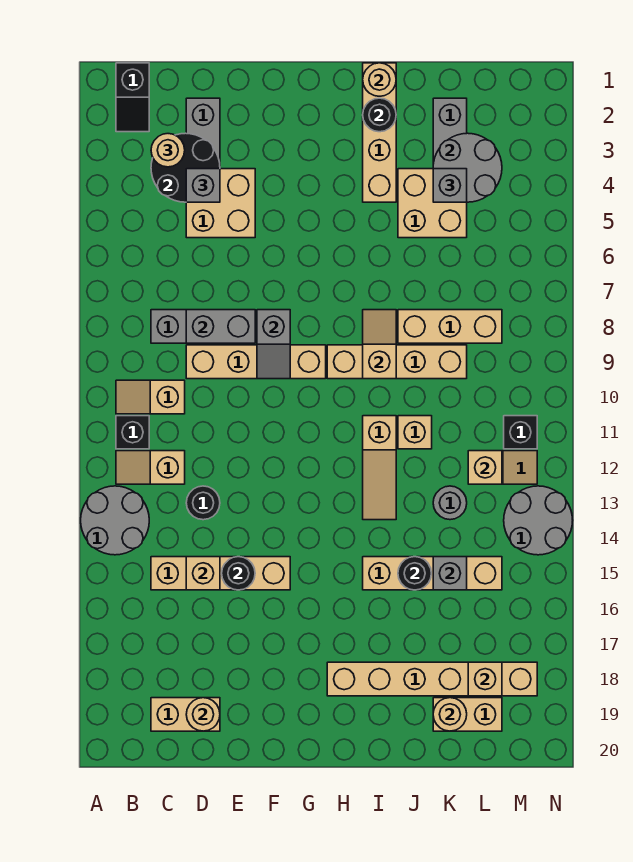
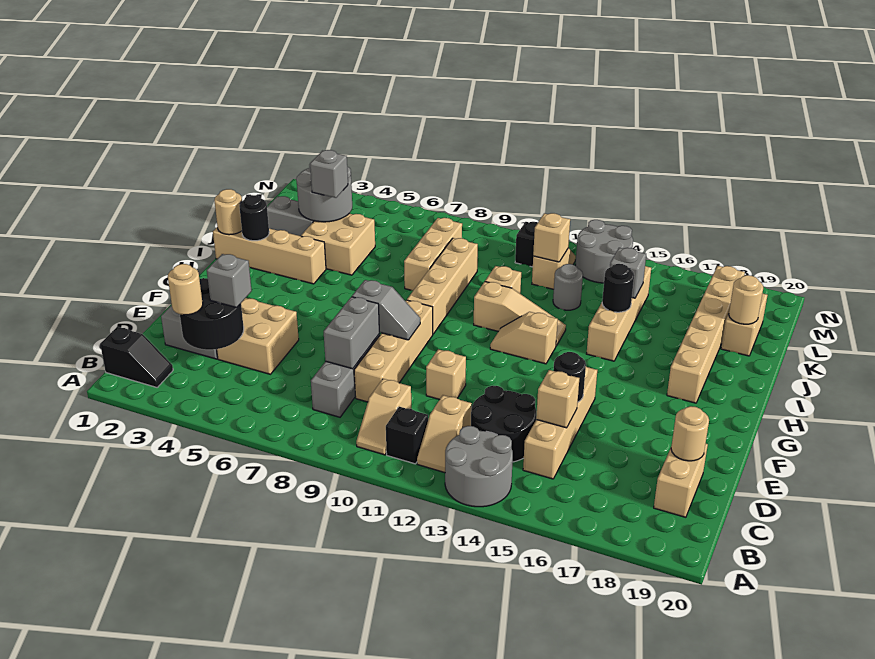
black round brick D13 level 1 -> black round brick C13:D14 level 1
tan slope I8:I9 level 2 top 9 -> tan slope H12:H13 level 1 top 13
tan brick L18 level 2 -> tan brick E11 level 1

